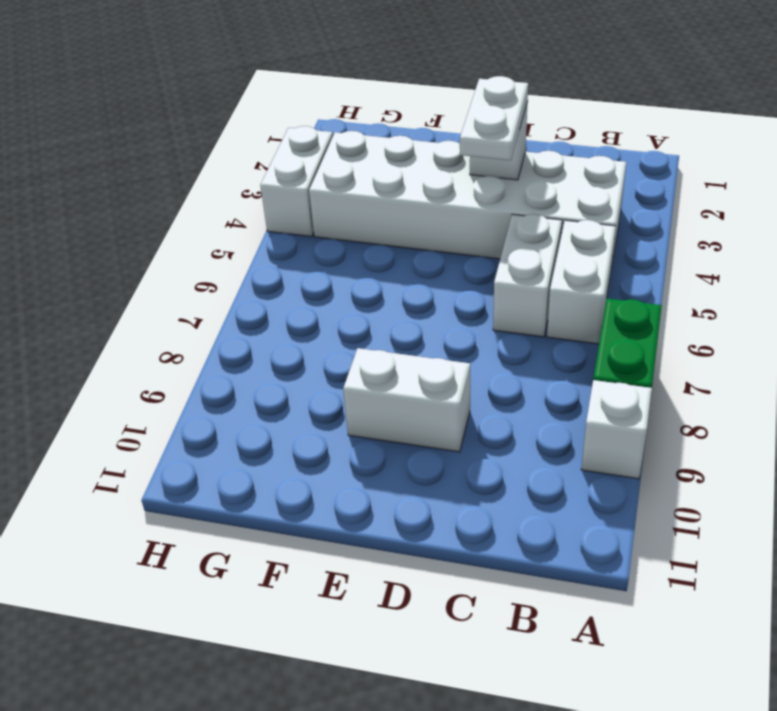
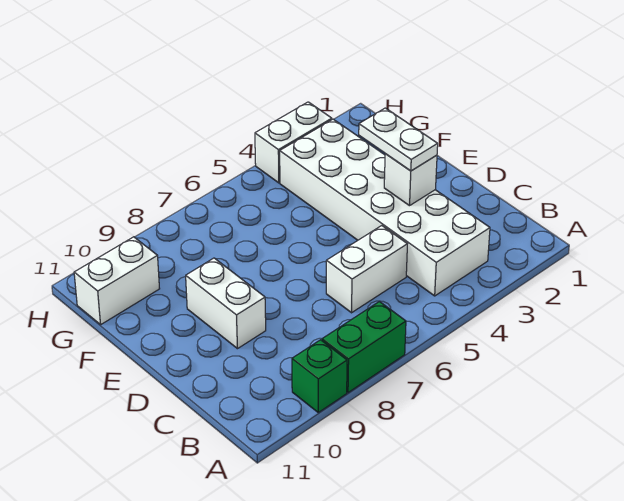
white brick A9 level 1 -> green brick A9 level 1
white brick B5:B6 level 1 -> white brick G10:G11 level 1
white plate D3:D4 level 3 -> white plate D3:E3 level 3

